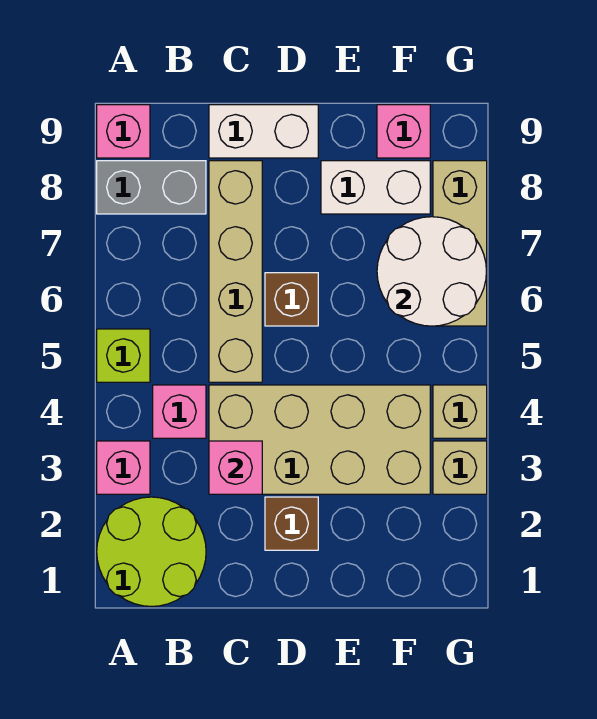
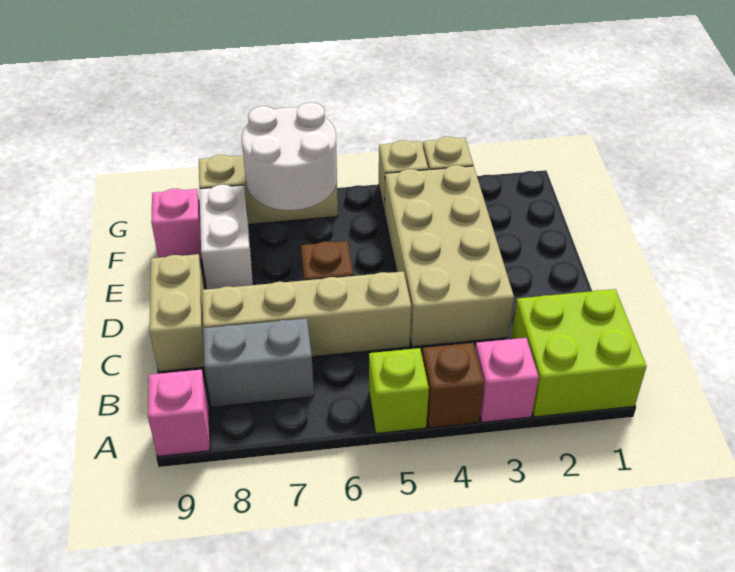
lime round brick A1:B2 level 1 -> lime brick A1:B2 level 1
grey brick A8:B8 level 1 -> grey brick B7:B8 level 1
pink brick B4 level 1 -> none
pink brick C3 level 2 -> none
white brick C9:D9 level 1 -> tan brick C9:D9 level 1
brown brick D2 level 1 -> brown brick A4 level 1

